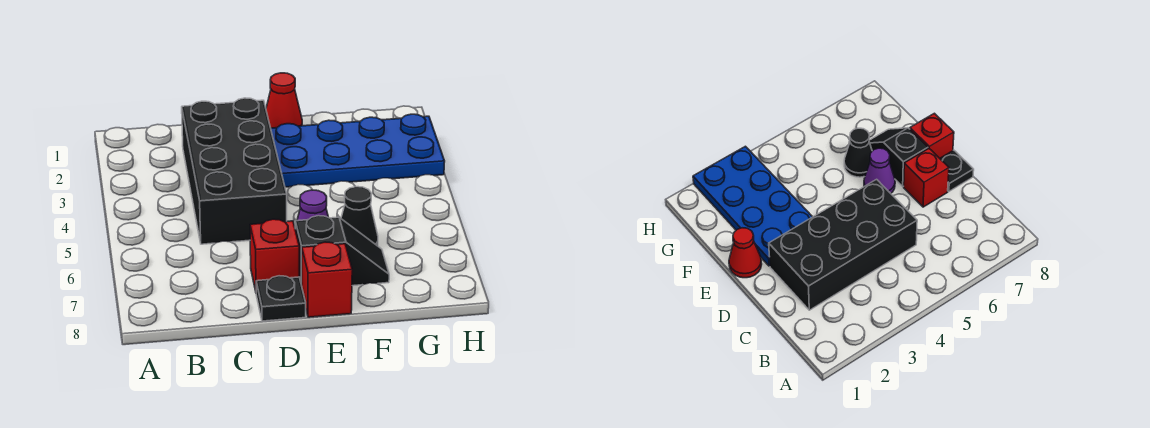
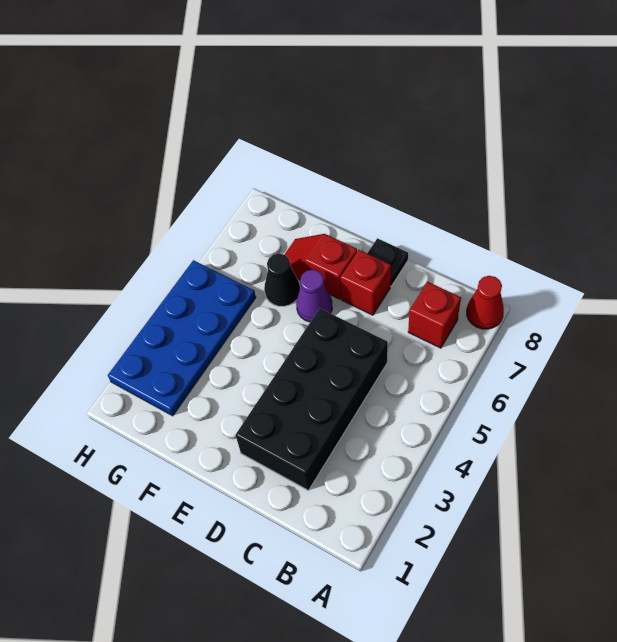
red cone E1 level 1 -> red cone A8 level 1
blue plate E2:H3 level 1 -> blue plate G2:H5 level 1
black slope E7:F7 level 1 top E -> red slope E7:F7 level 1 top E
red brick E8 level 1 -> red brick B7 level 1

